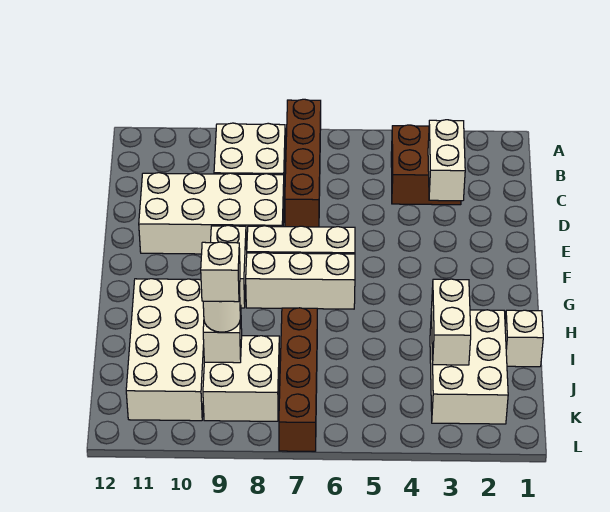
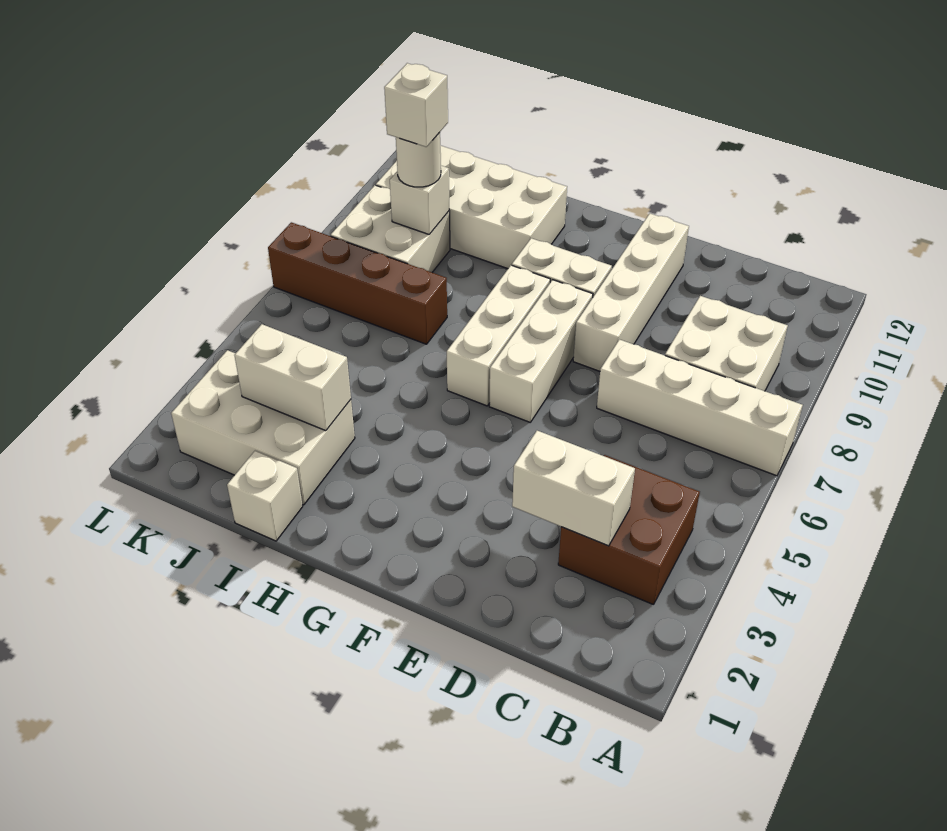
brown brick A7:D7 level 1 -> white brick A7:D7 level 1
white brick D8:E11 level 1 -> white brick E8:E11 level 1

